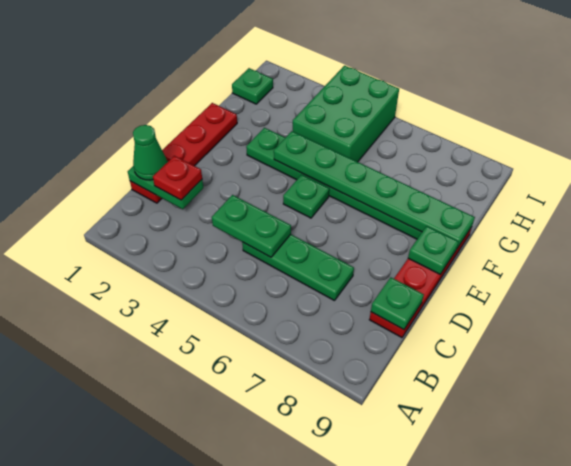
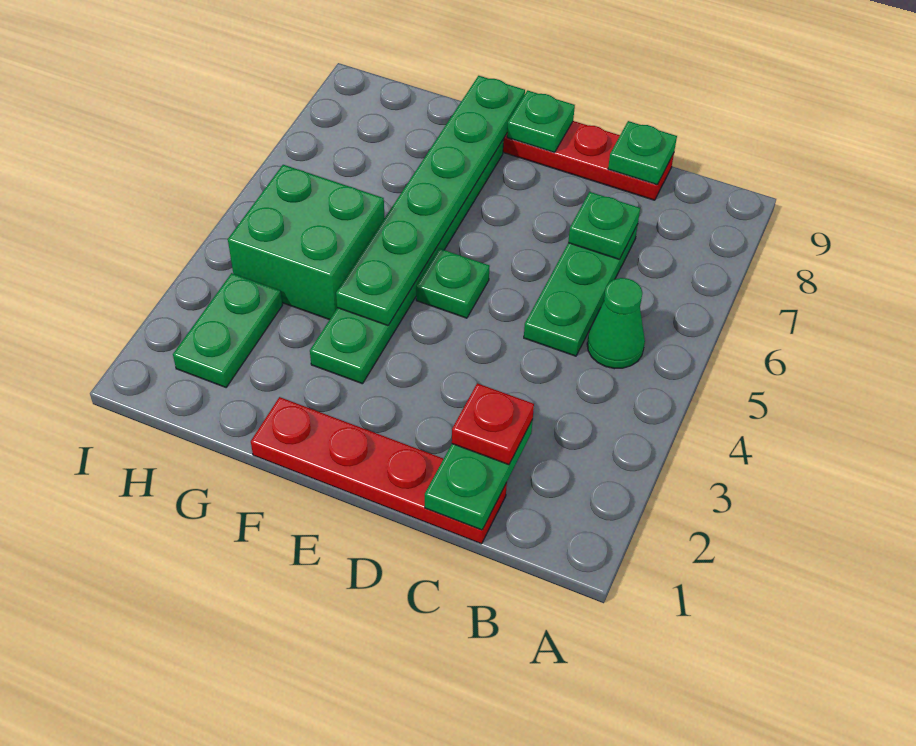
green cone C1 level 3 -> green cone B5 level 1
green plate C4:C5 level 2 -> green plate H2:H3 level 1
green brick G4:I5 level 1 -> green brick G4:H5 level 1
green plate H1 level 1 -> green plate C7 level 2

